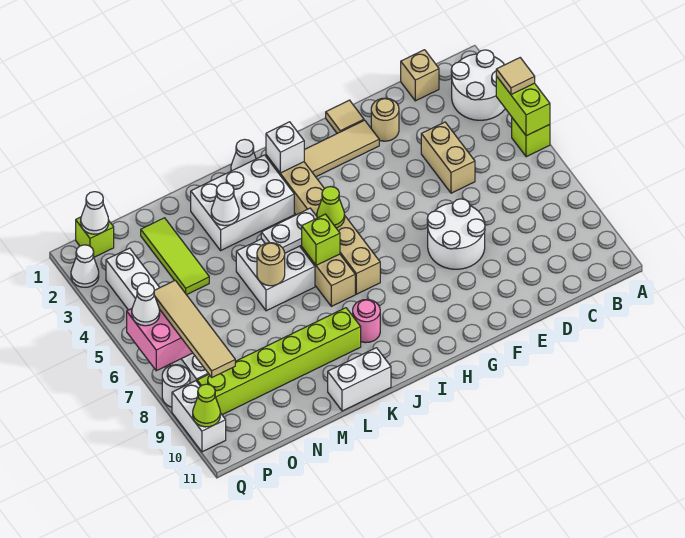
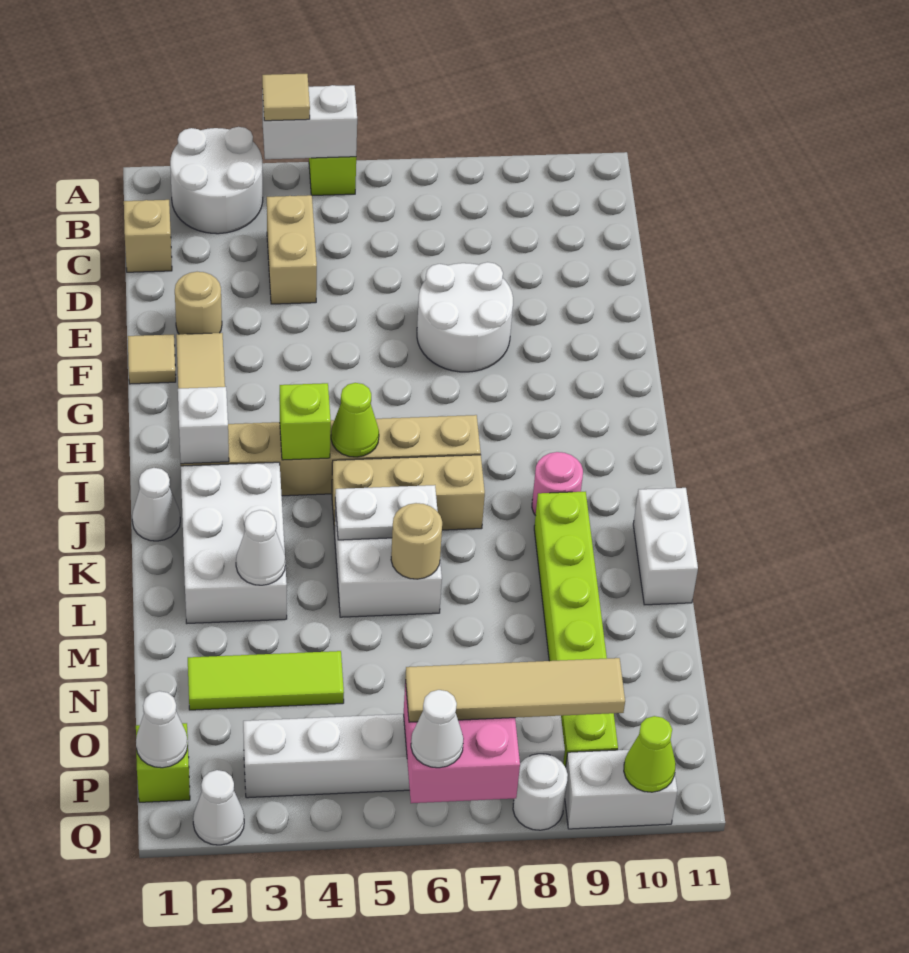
lime brick A4:A5 level 2 -> white brick A4:A5 level 2
tan brick D4:D5 level 1 -> tan brick C4:D4 level 1
white plate J5:K5 level 2 -> white plate K5:K6 level 2
lime brick J6 level 2 -> lime brick I4 level 2

